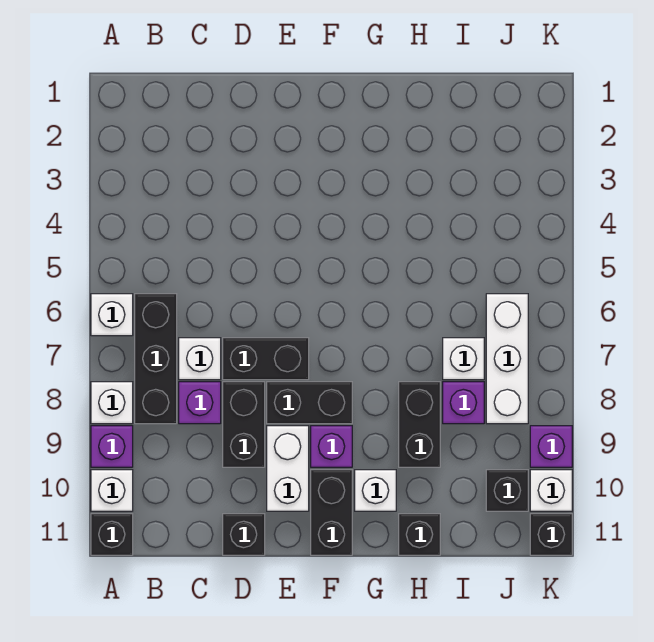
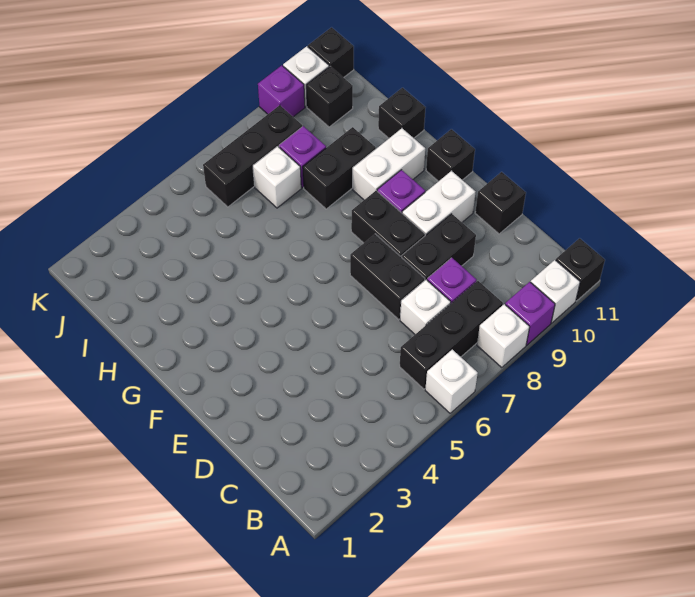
black brick F10:F11 level 1 -> black brick F11 level 1
white brick G10 level 1 -> white brick G9:G10 level 1
white brick J6:J8 level 1 -> black brick J6:J8 level 1

